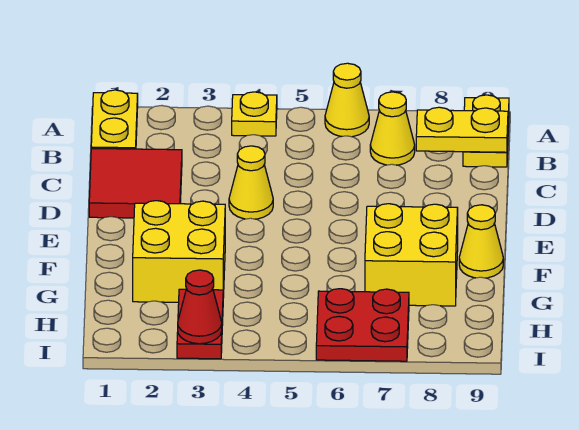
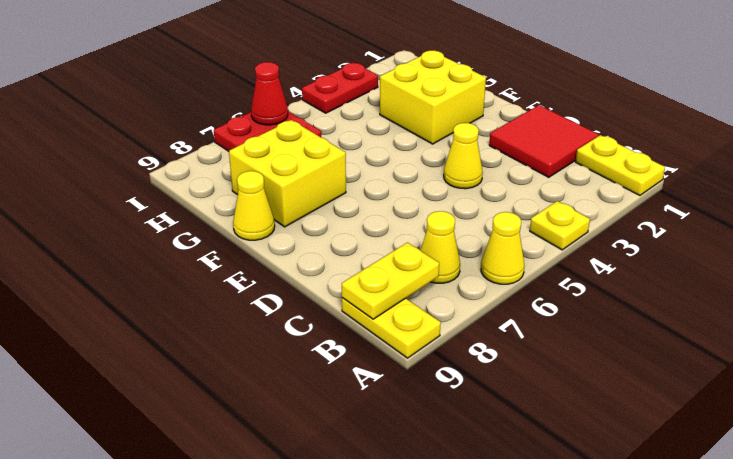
red plate H3:I3 level 1 -> red plate I3:I4 level 1
red cone I3 level 2 -> red cone I6 level 2

